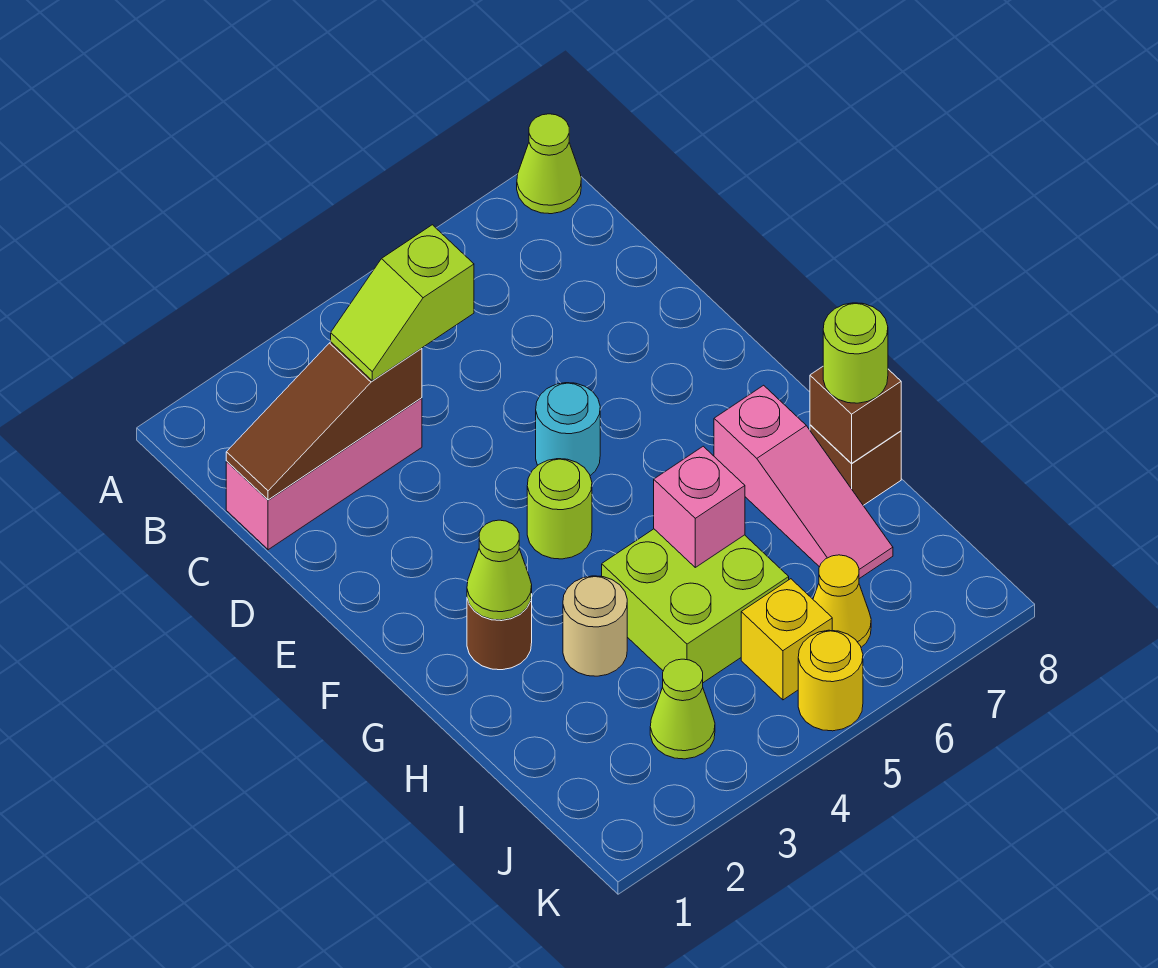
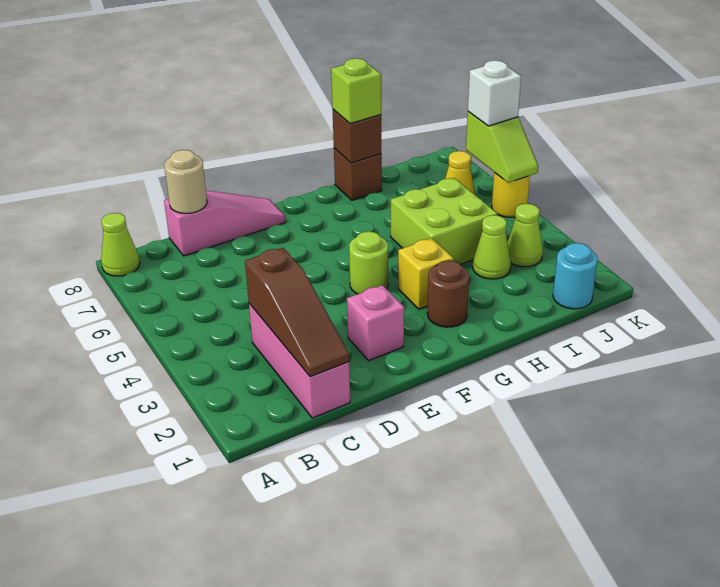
lime slope C3:C4 level 3 top 4 -> lime slope K5:K6 level 2 top 6
cyan round brick E5 level 1 -> cyan round brick J1 level 1
lime cone G2 level 2 -> lime cone I3 level 1
pink slope G7:I7 level 1 top G -> pink slope C8:E8 level 1 top C
tan round brick H3 level 1 -> tan round brick C8 level 2
pink brick H5 level 2 -> pink brick E2 level 1
lime round brick H8 level 3 -> lime brick H8 level 3
yellow brick J5 level 1 -> yellow brick G3 level 1
none -> white brick K6 level 3

